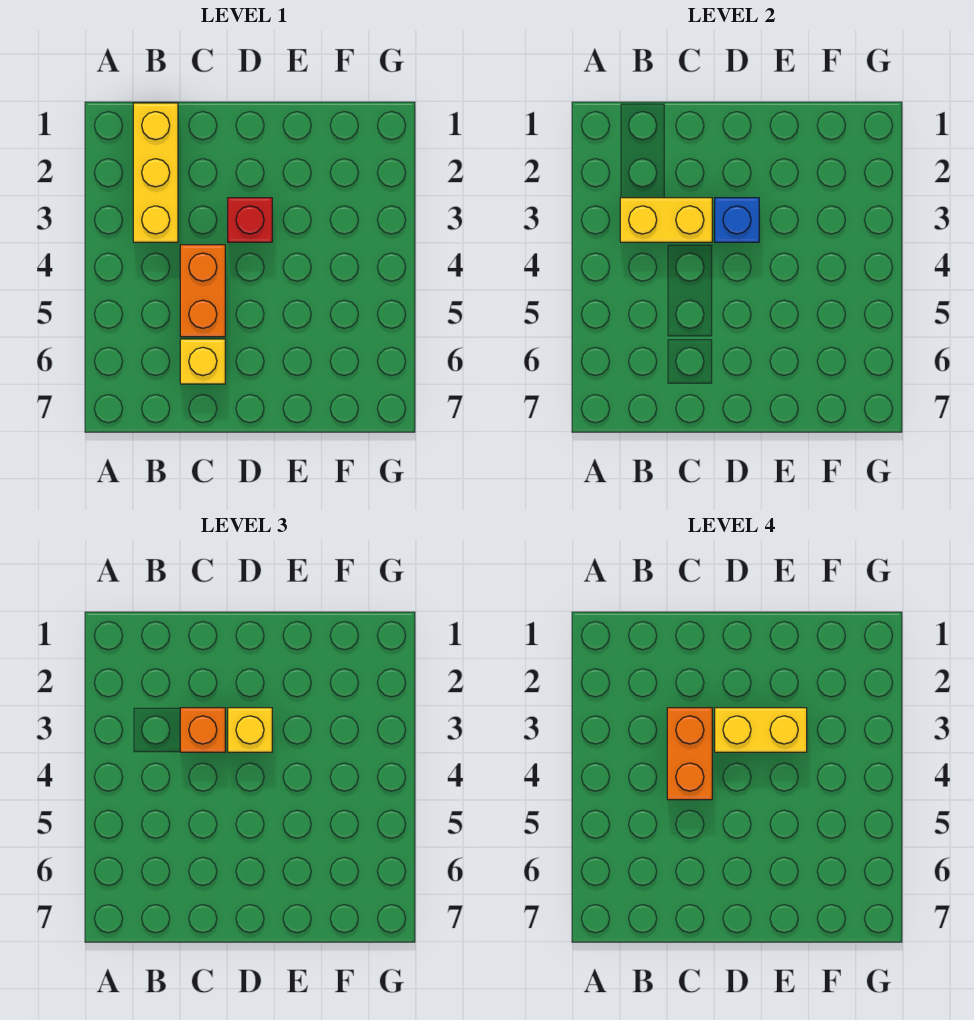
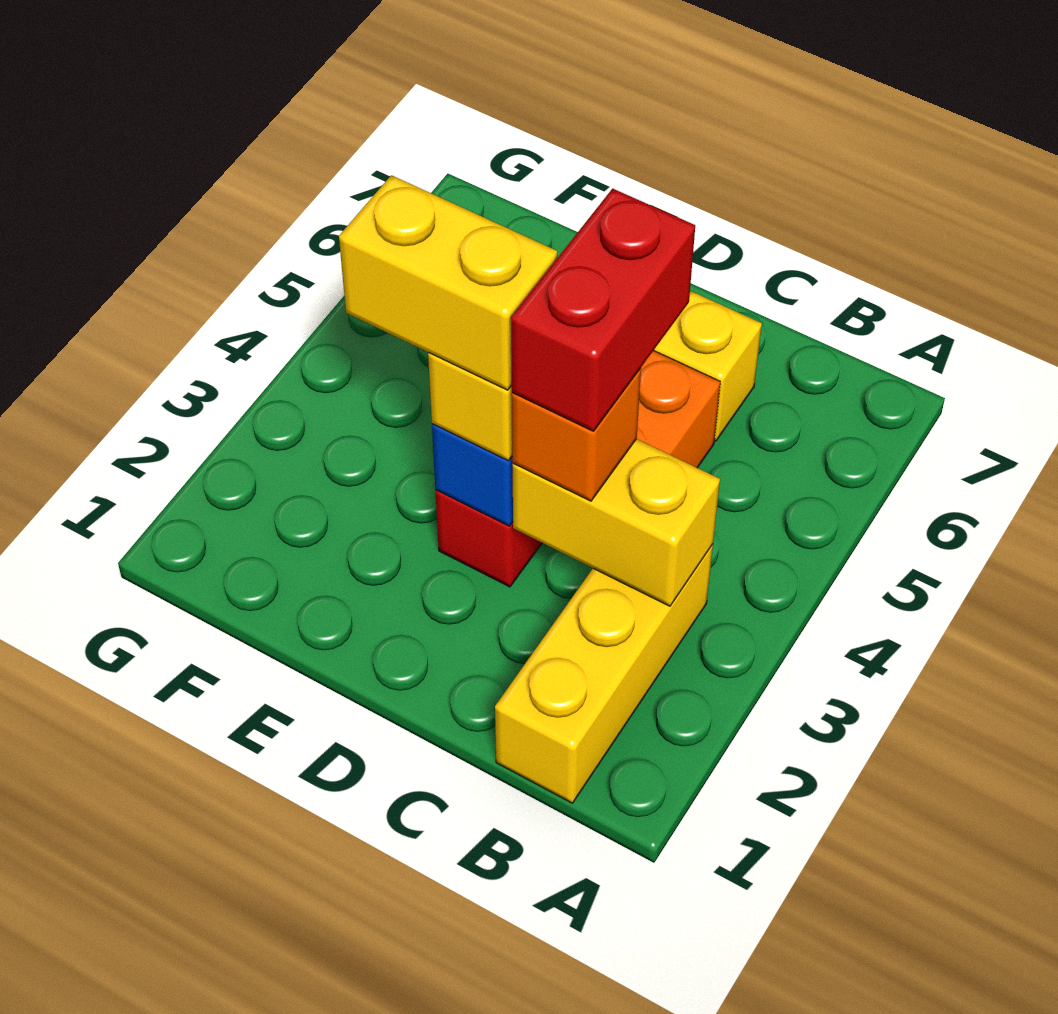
orange brick C3:C4 level 4 -> red brick C3:C4 level 4

